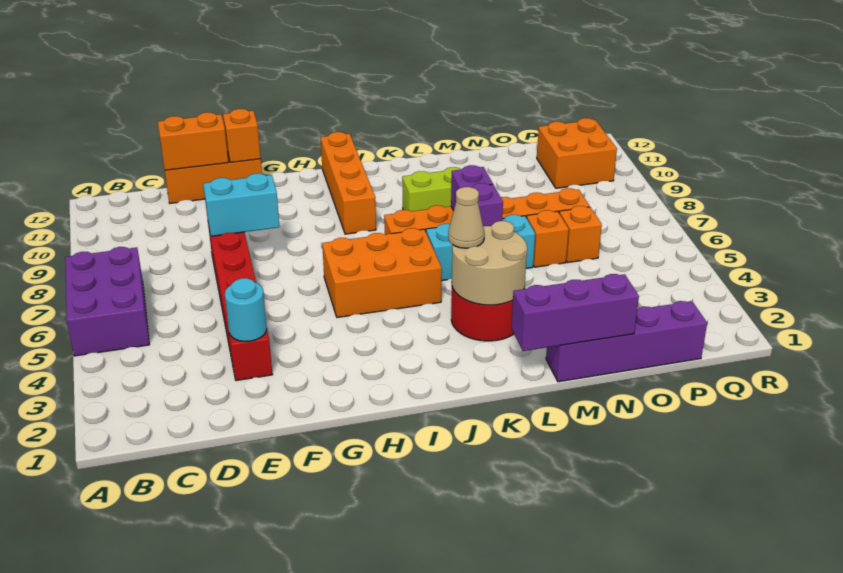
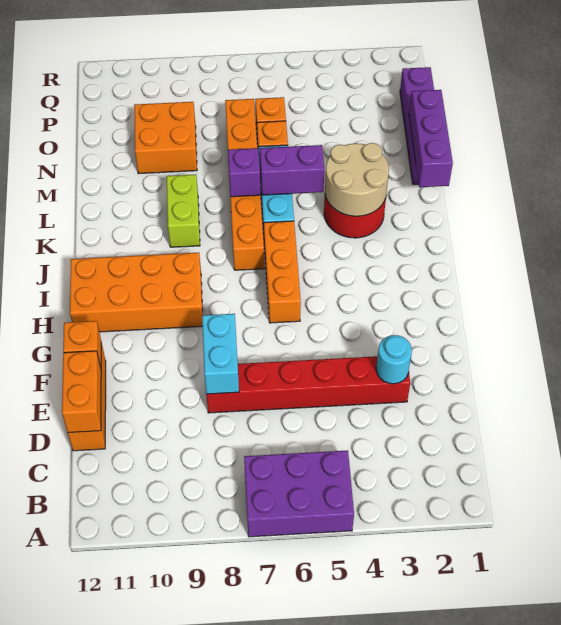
orange brick H5:J6 level 1 -> orange brick H6:J6 level 1
orange brick I9:I12 level 1 -> orange brick H9:I12 level 1
tan cone K4 level 3 -> none
purple brick L6 level 2 -> purple brick L5:L6 level 2
orange brick P10:Q11 level 1 -> orange brick N9:O10 level 1

